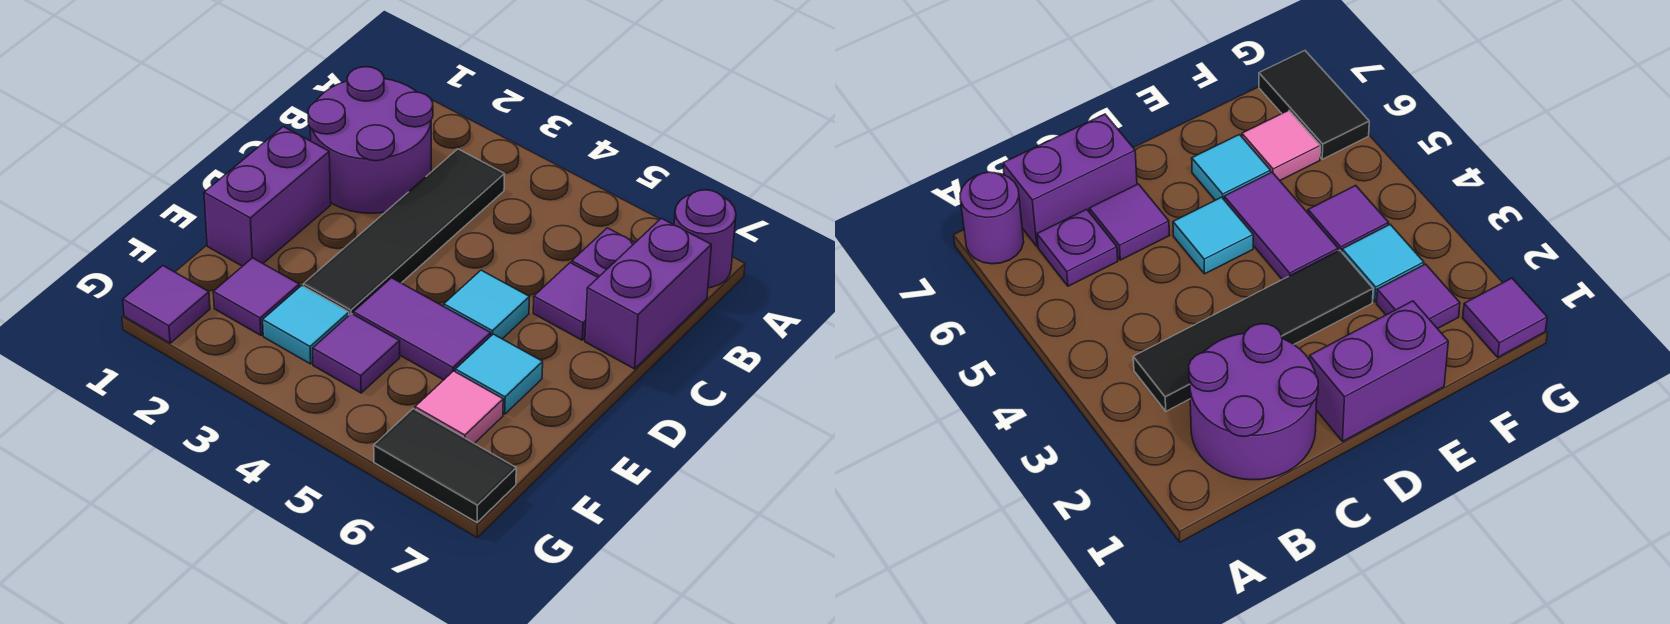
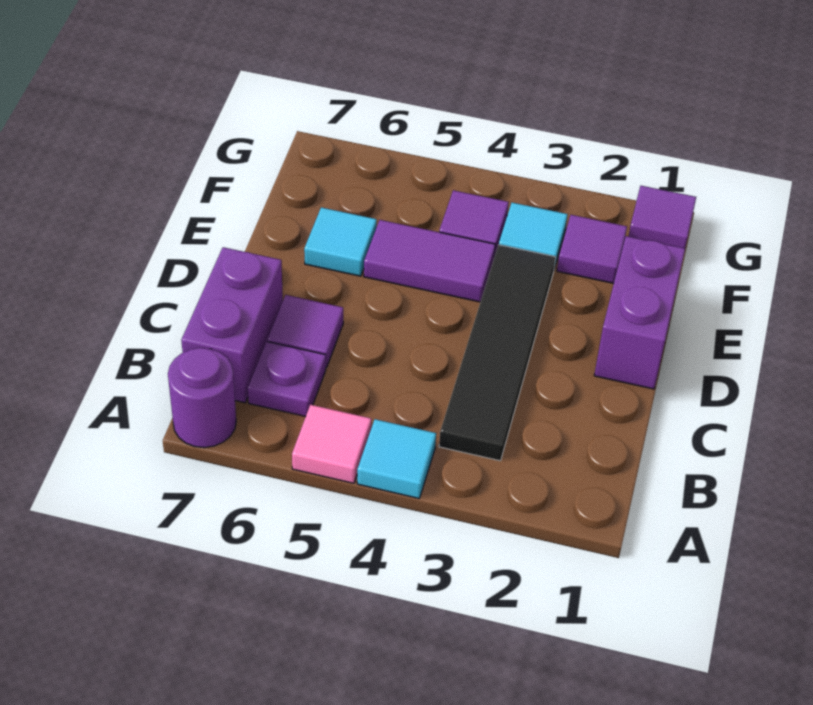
purple round brick B1:C2 level 1 -> none
cyan tile D5 level 1 -> cyan tile A4 level 1
pink tile F6 level 1 -> pink tile A5 level 1
black tile G6:G7 level 1 -> none

